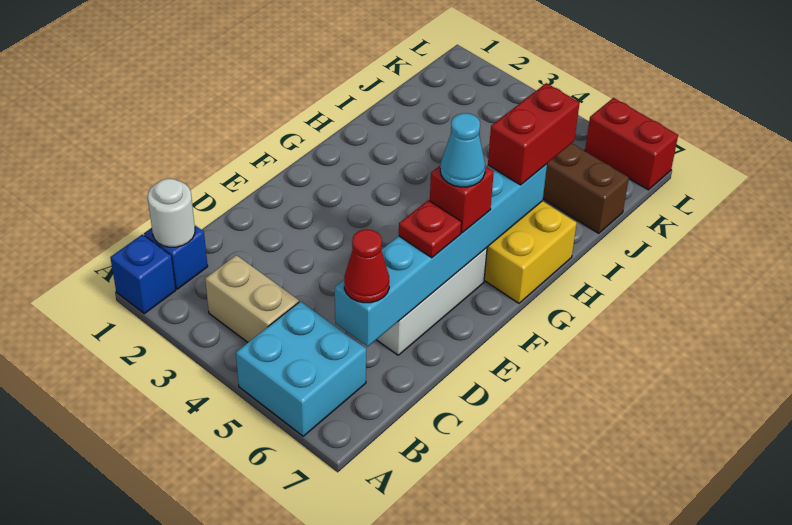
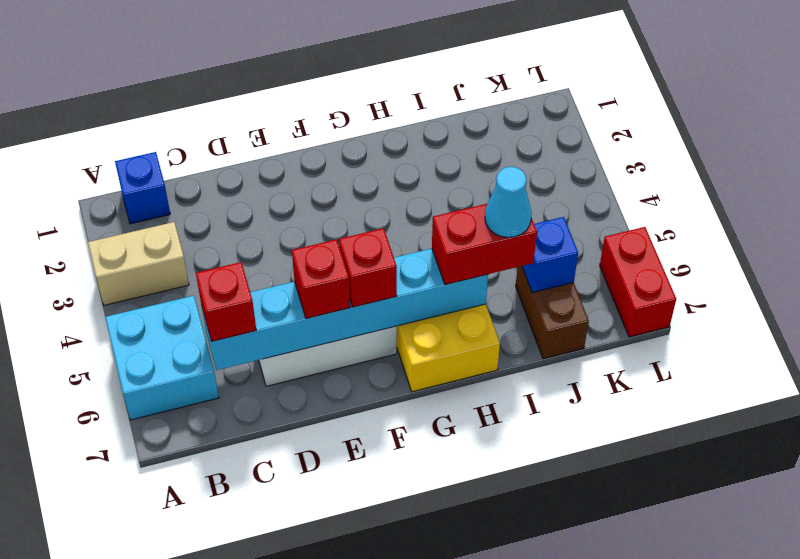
blue brick A1 level 1 -> blue brick J6 level 2
white round brick B1 level 2 -> none
tan brick B3:B4 level 1 -> tan brick A3:B3 level 1
red cone C6 level 3 -> red brick C6 level 3
red plate E6 level 3 -> red brick E6 level 3
cyan cone F6 level 4 -> cyan cone I6 level 4

